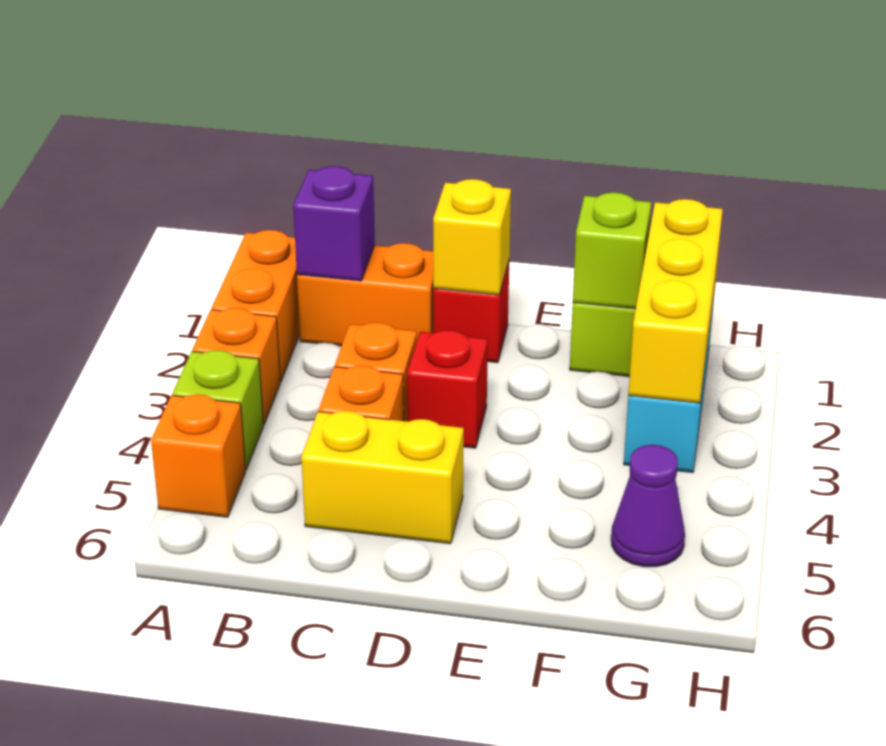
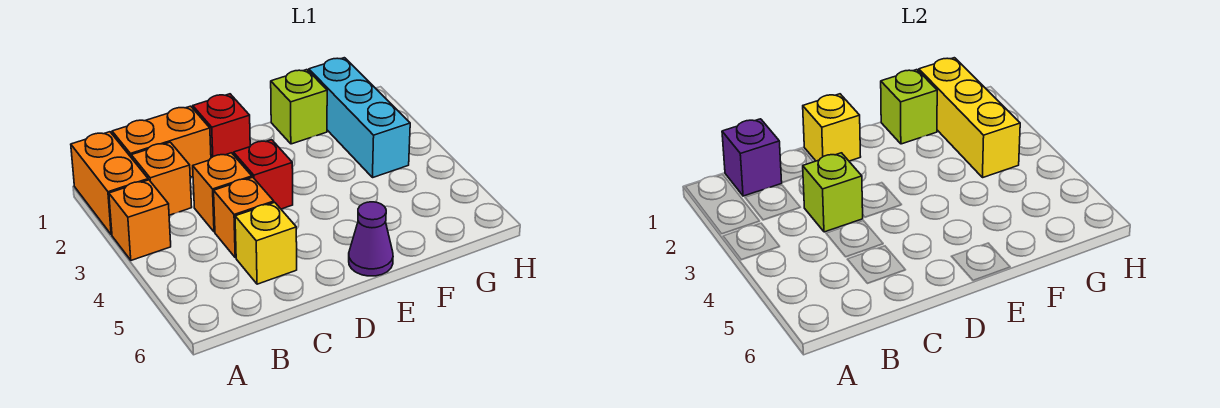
lime brick A4 level 1 -> lime brick C3 level 2
orange brick A5 level 1 -> orange brick B2 level 1
yellow brick C5:D5 level 1 -> yellow brick C5 level 1
purple cone G5 level 1 -> purple cone E6 level 1

